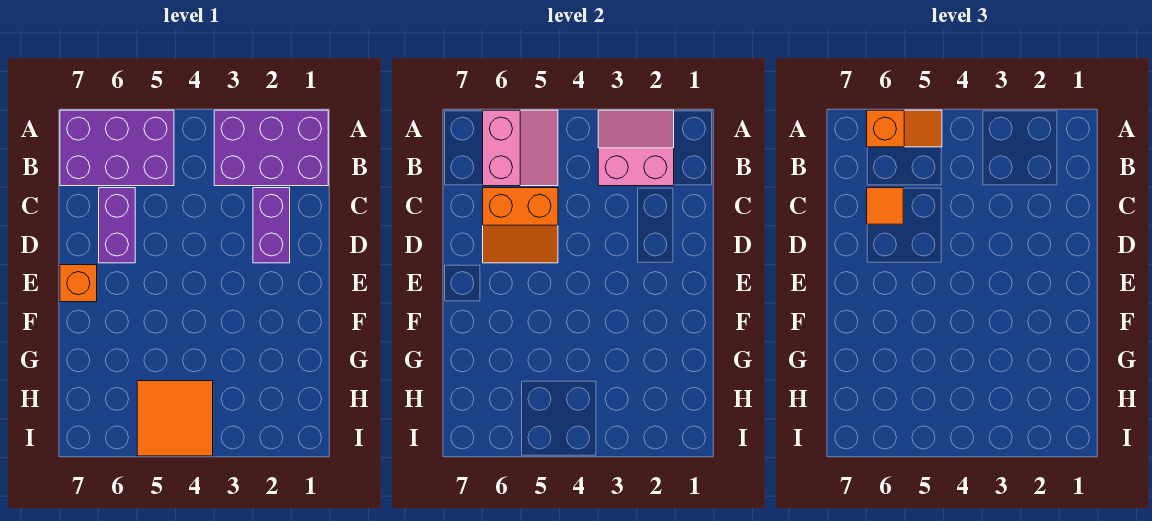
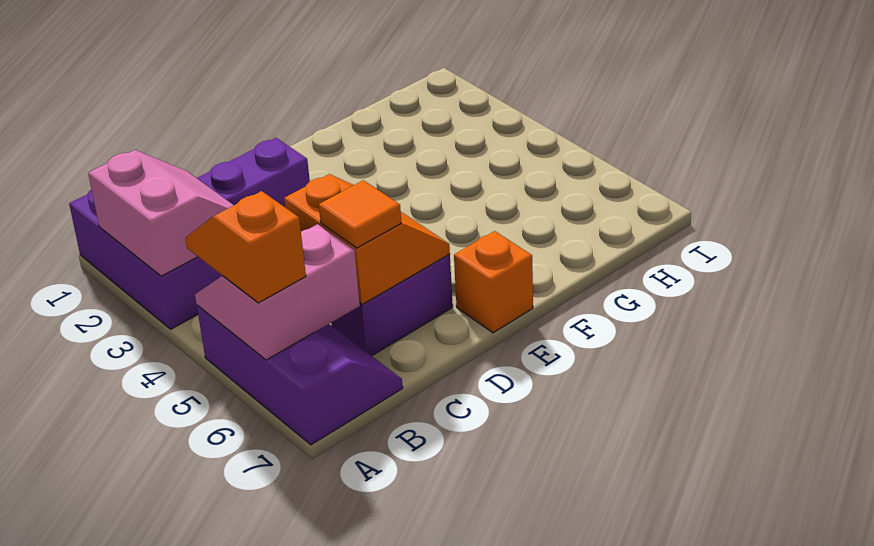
pink slope A2:B3 level 2 top B -> pink slope A2:B3 level 2 top A
purple brick A5:B7 level 1 -> purple slope A5:B7 level 1 top A
orange tile H4:I5 level 1 -> none

